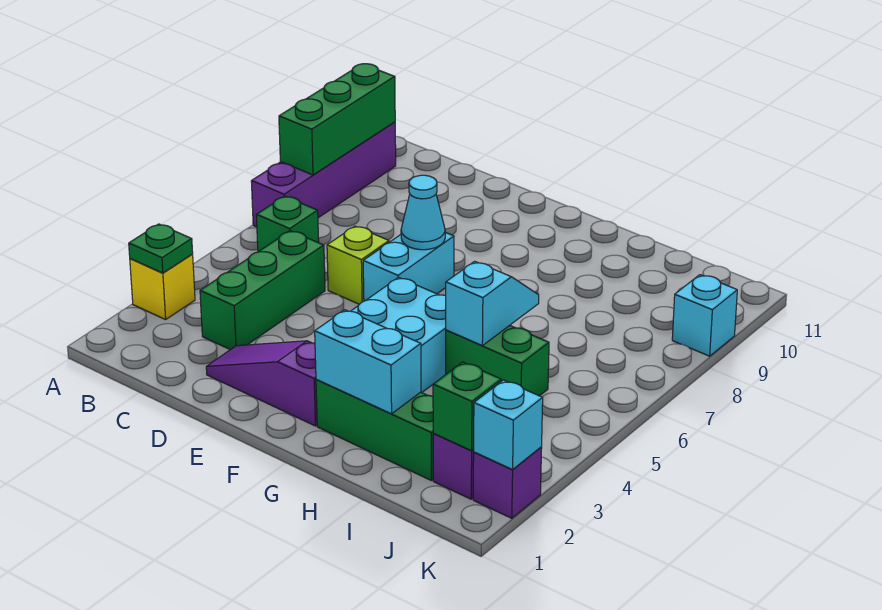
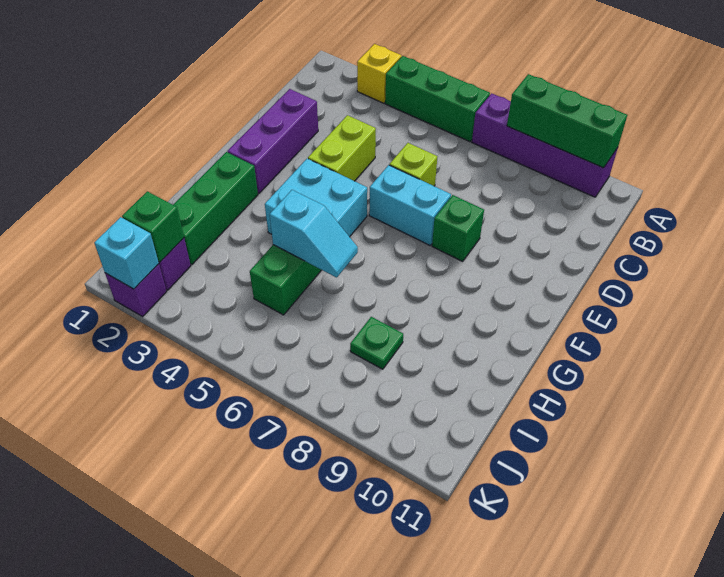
green plate A3 level 2 -> green plate I8 level 1
green brick B6 level 1 -> green brick E8 level 1
green brick C3:C5 level 1 -> green brick A4:A6 level 1
purple slope D2:F2 level 1 top F -> purple brick D2:F2 level 1
none -> lime brick D4:E4 level 1
cyan cone E7 level 2 -> none
cyan brick G2:H2 level 2 -> none
cyan brick K9 level 1 -> none

